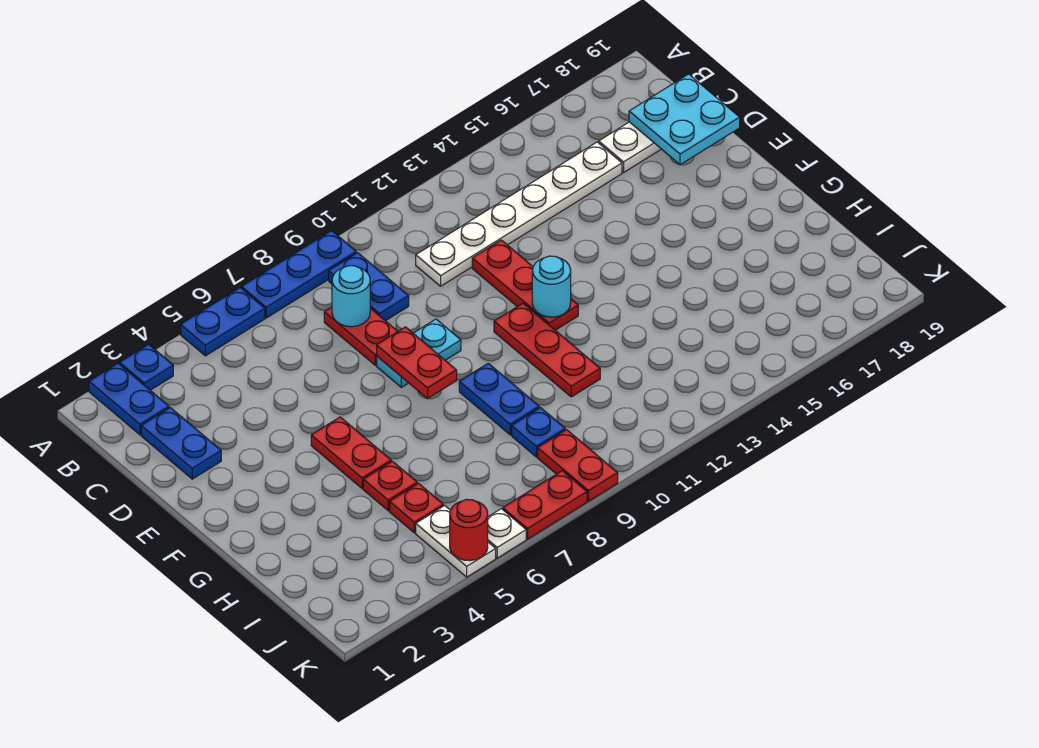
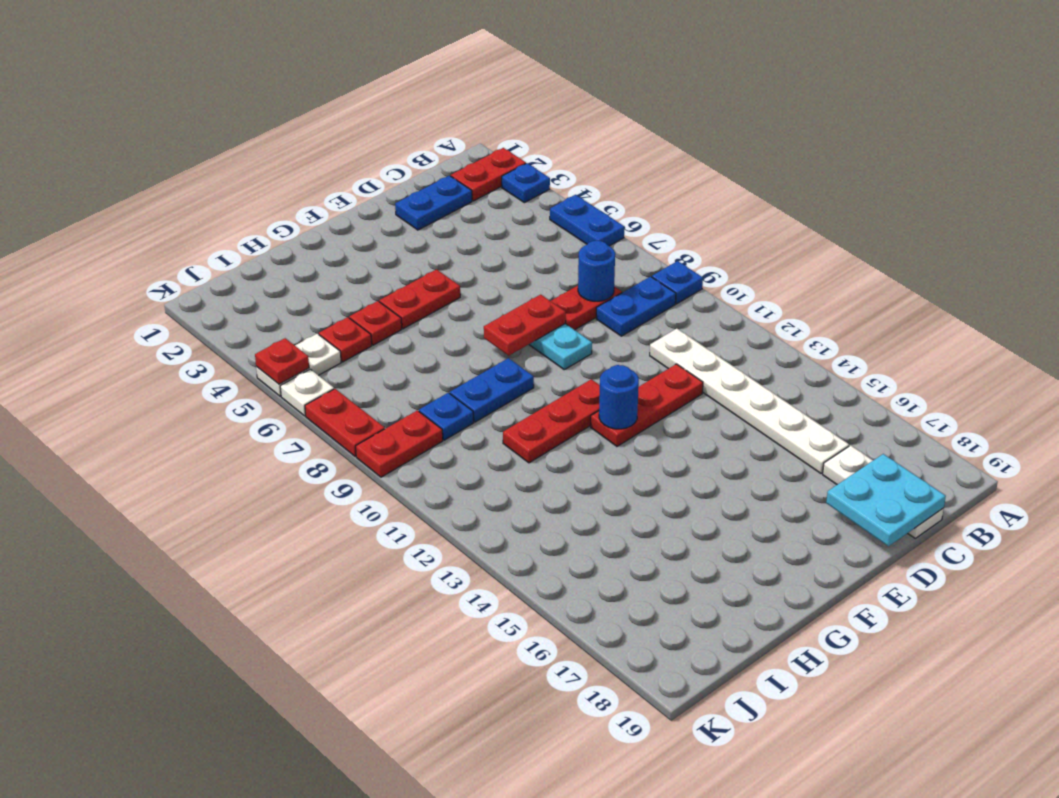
blue plate A2:B2 level 1 -> red plate A2:B2 level 1
blue plate A7:A9 level 1 -> blue plate A9 level 1
cyan round brick C8 level 2 -> blue round brick C8 level 2
cyan round brick F12 level 2 -> blue round brick F12 level 2
red round brick K5 level 2 -> red plate K5 level 2

